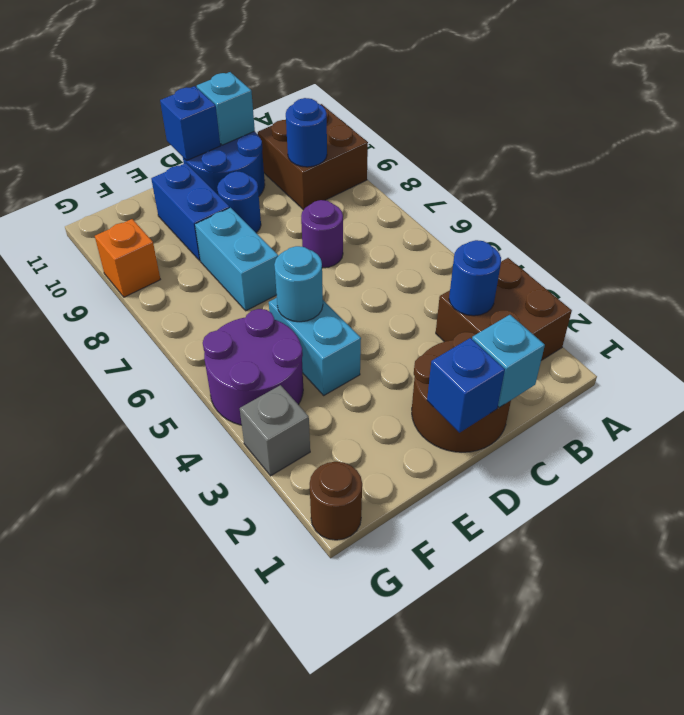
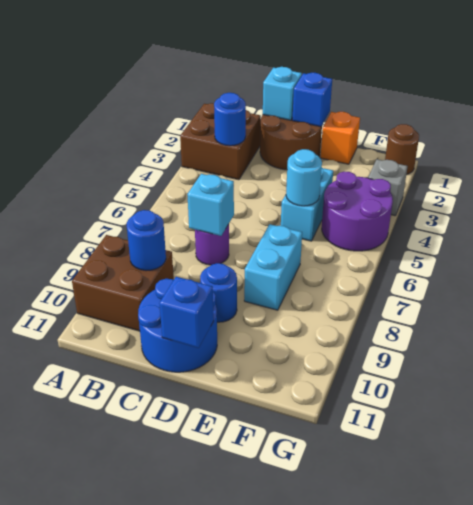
cyan brick C11 level 2 -> cyan brick C7 level 2
blue brick E9:E10 level 1 -> none
orange brick G9 level 1 -> orange brick E1 level 1

